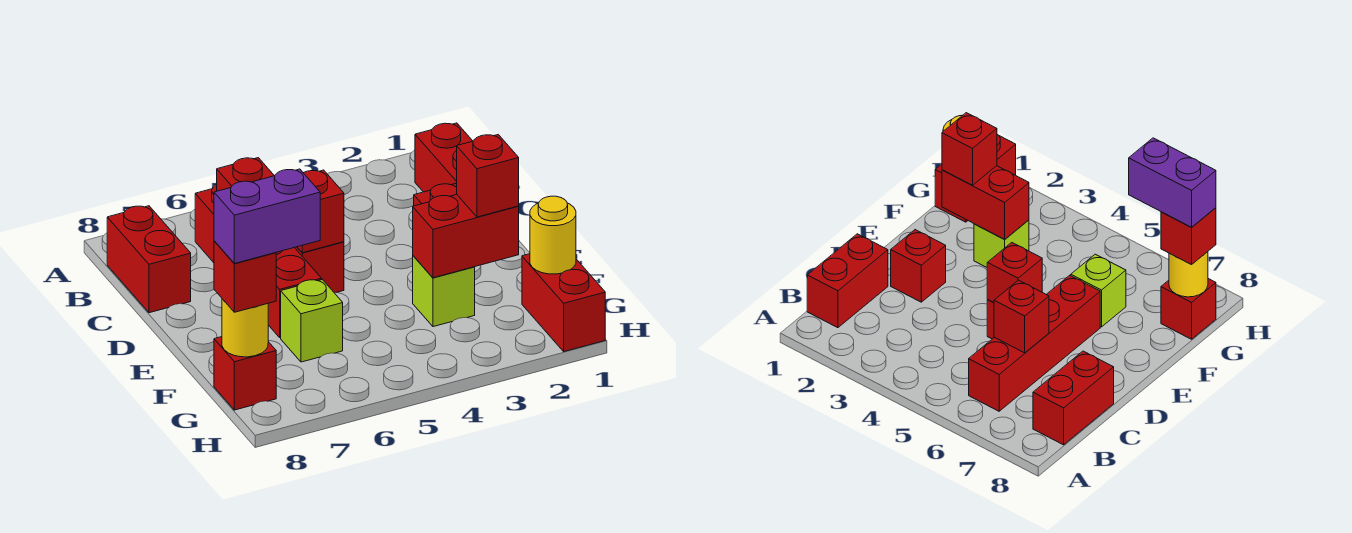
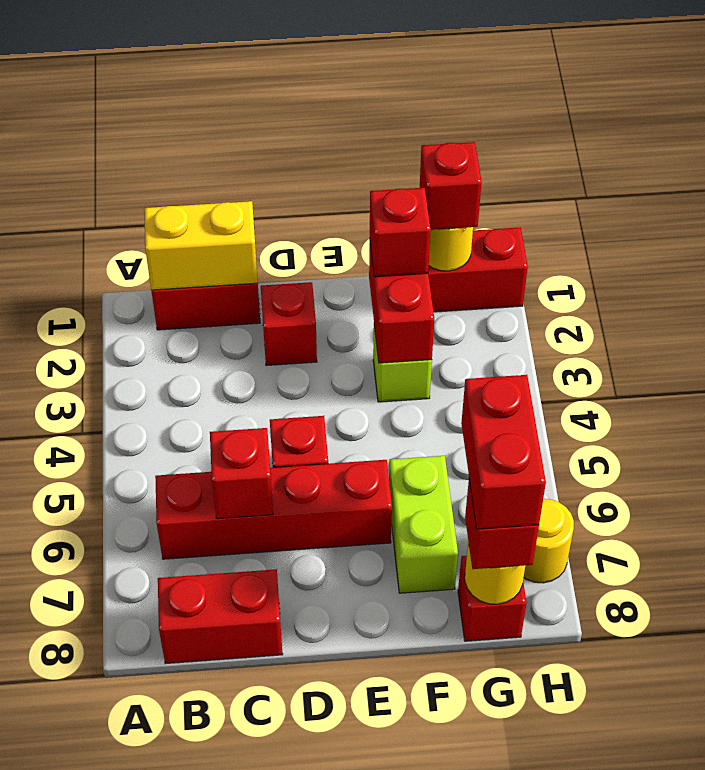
none -> yellow brick B1:C1 level 2
red brick D5 level 2 -> red brick G1 level 3
lime brick F6 level 1 -> lime brick F6:F7 level 1
purple brick G7:G8 level 4 -> red brick G7:G8 level 4
none -> yellow round brick H7 level 1

